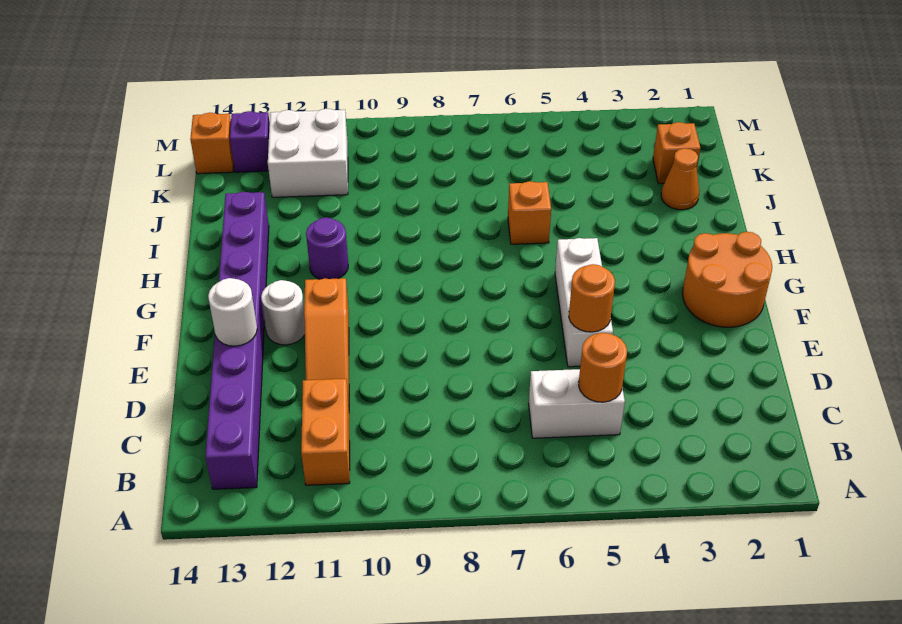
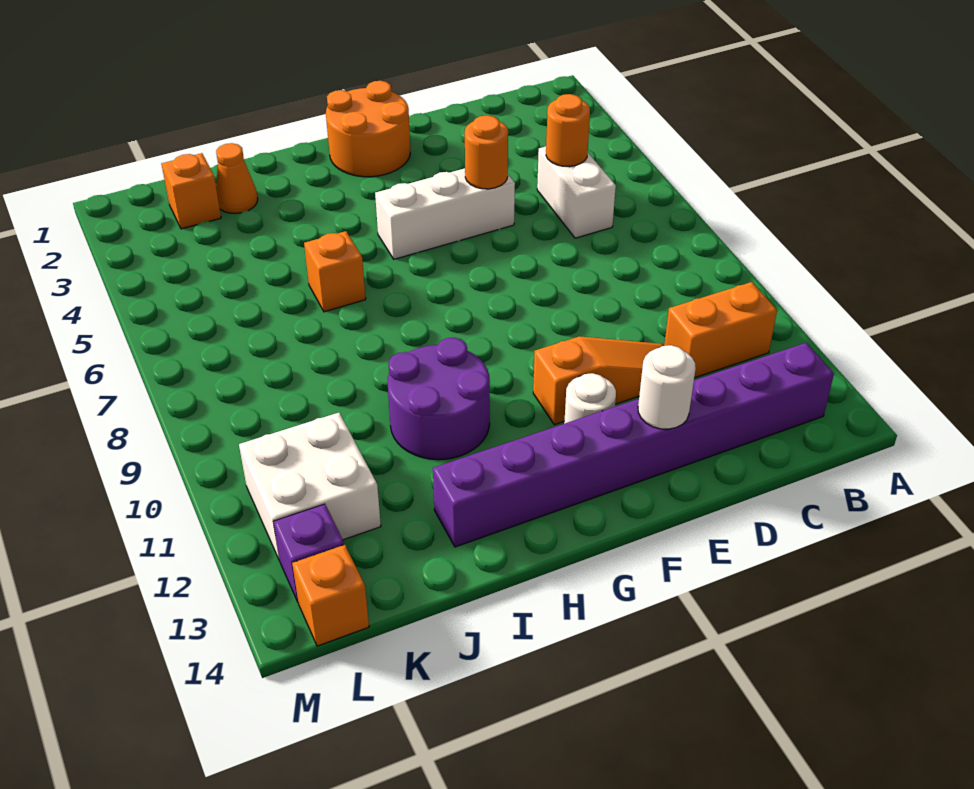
purple round brick H11 level 1 -> purple round brick H10:I11 level 1

